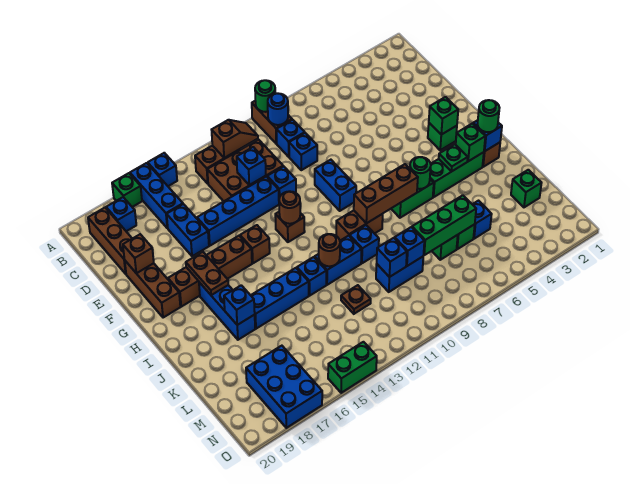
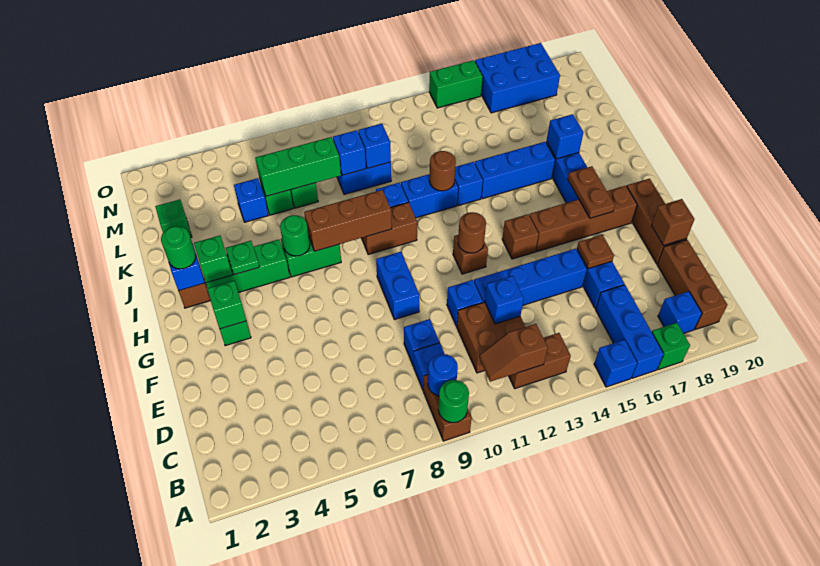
brown brick C11:D13 level 1 -> brown brick C11:D12 level 1
brown plate L12 level 1 -> brown plate E16 level 2
blue brick M17:O18 level 1 -> blue brick N16:O18 level 1

